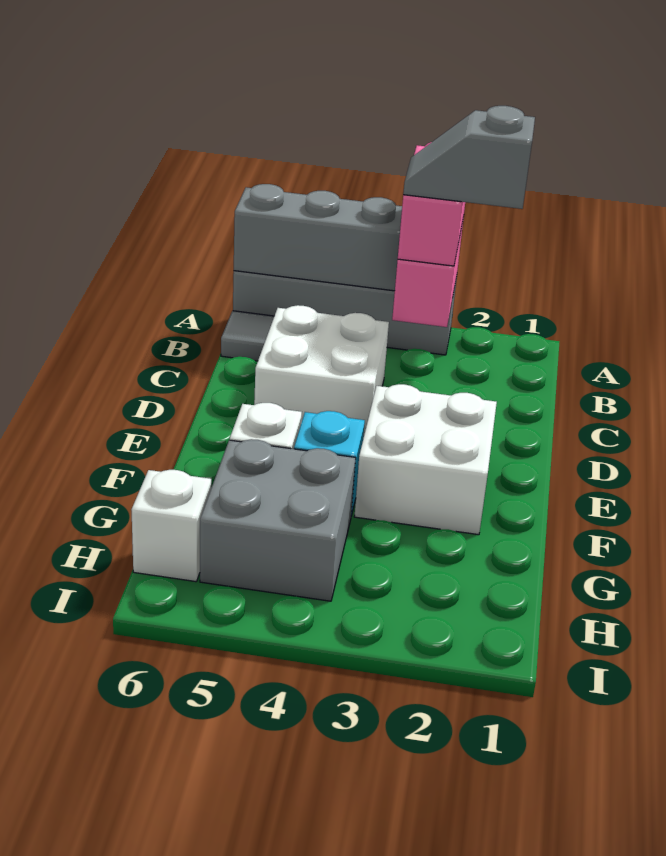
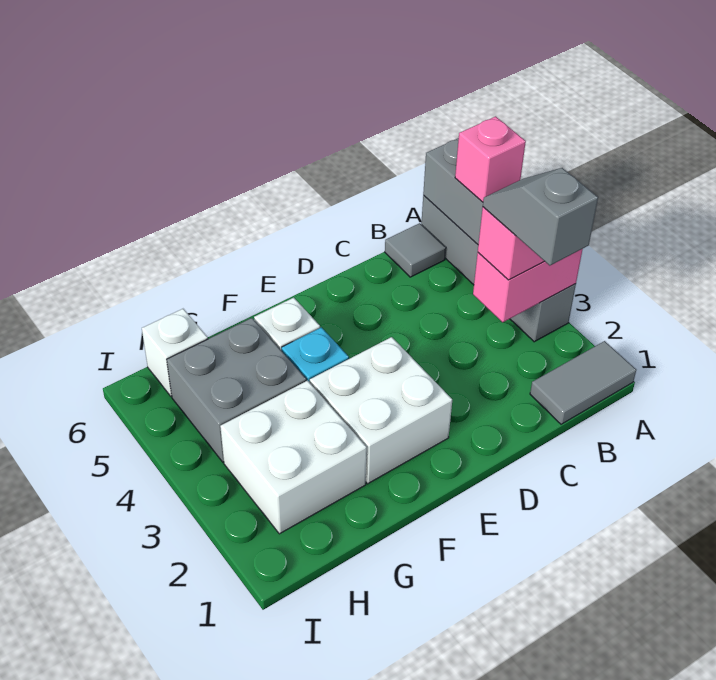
none -> grey tile A1:B1 level 1
none -> pink brick A5 level 3
white brick C4:D5 level 1 -> white brick G2:H3 level 1

